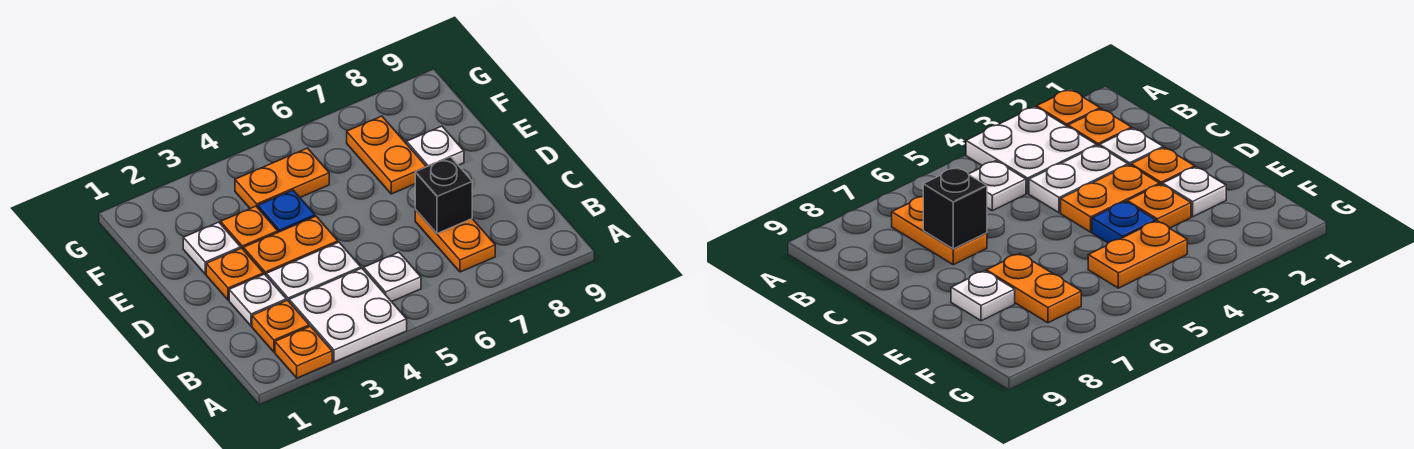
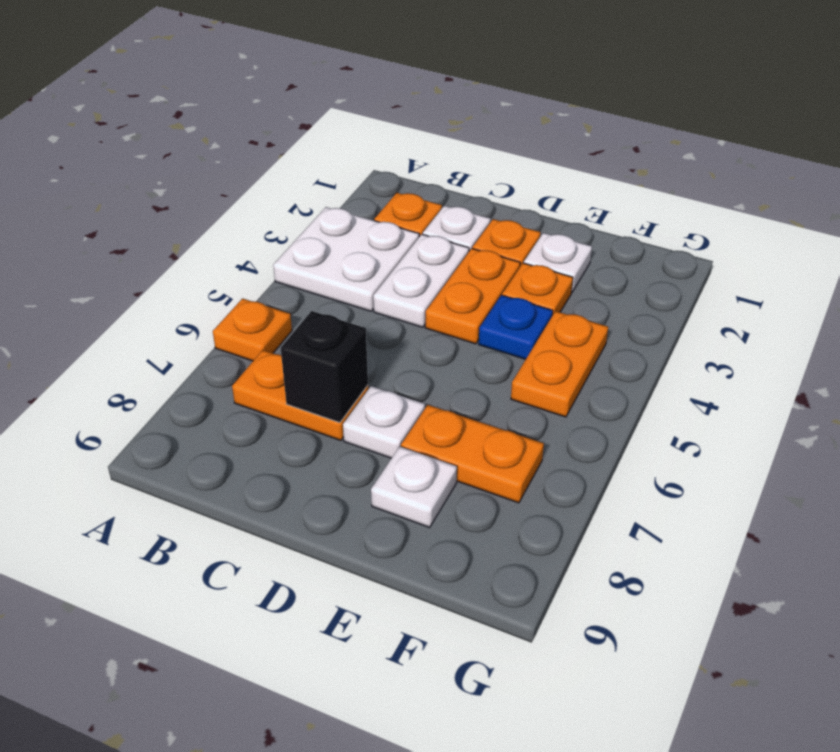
orange plate A2 level 1 -> orange plate A6 level 1
white plate B5 level 1 -> white plate D7 level 1

